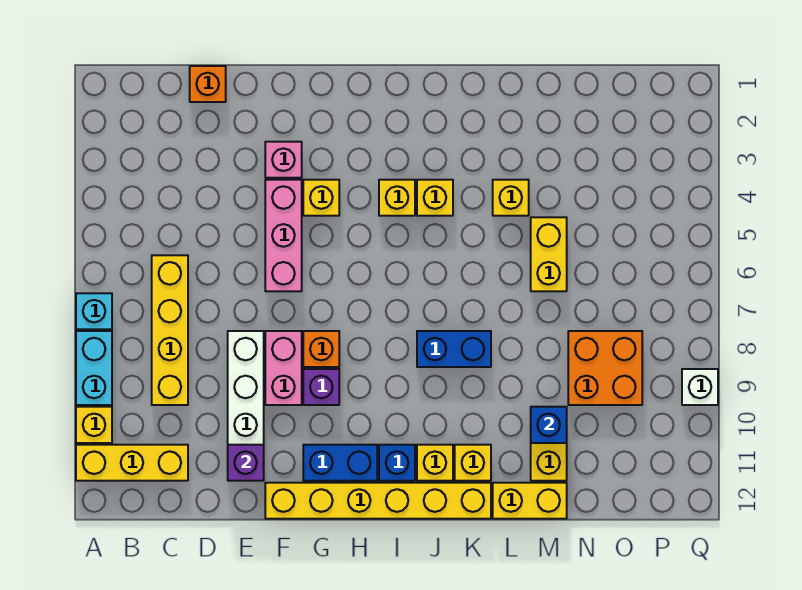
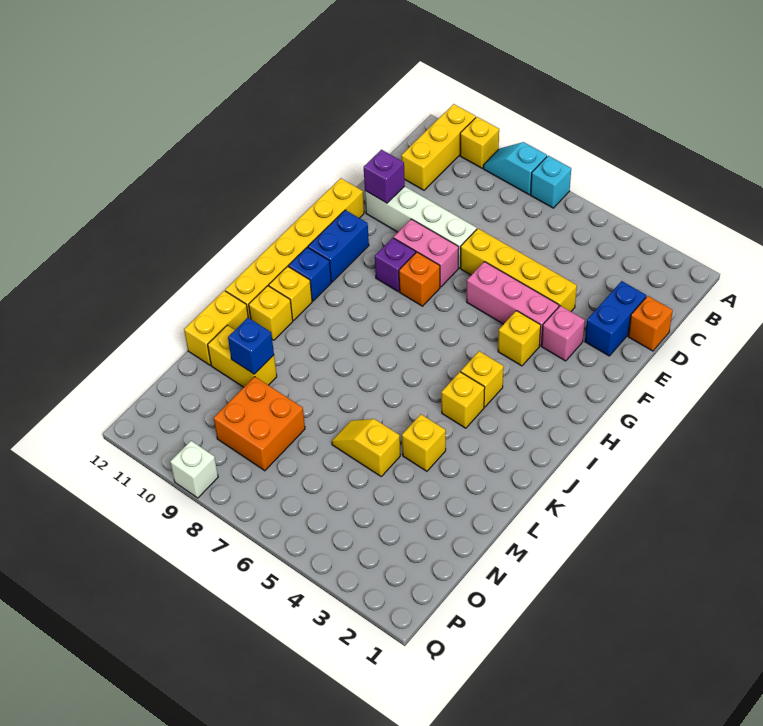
cyan brick A8:A9 level 1 -> cyan slope A8:A9 level 1 top 8
yellow brick C6:C9 level 1 -> yellow brick E4:E7 level 1
blue brick J8:K8 level 1 -> blue brick D2:E2 level 1
yellow brick M5:M6 level 1 -> yellow slope M5:M6 level 1 top 5

